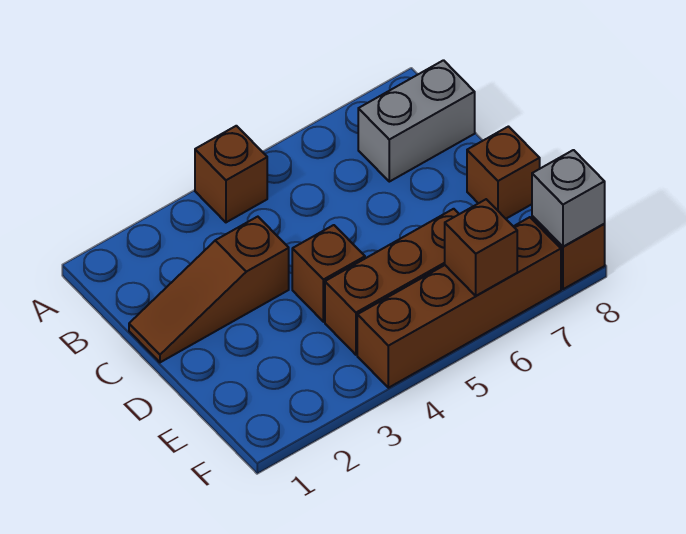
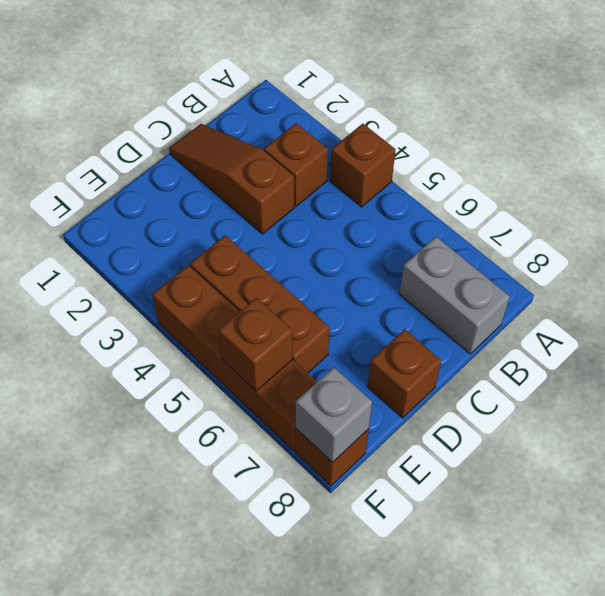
brown brick D4 level 1 -> brown brick B3 level 1

